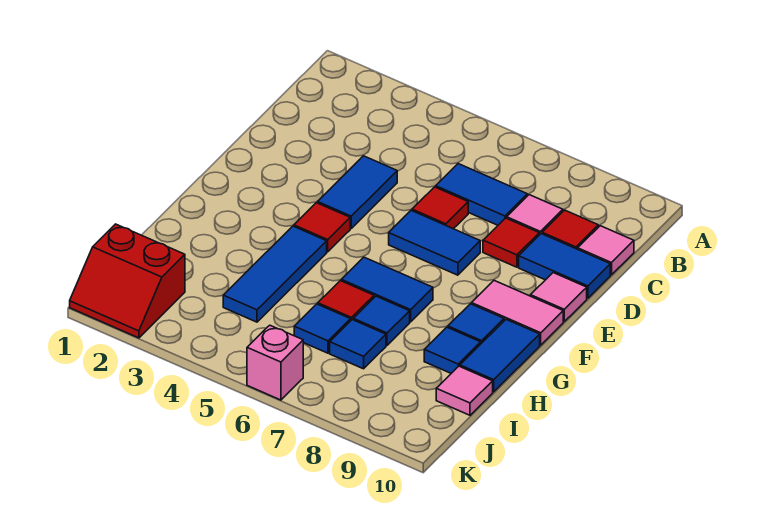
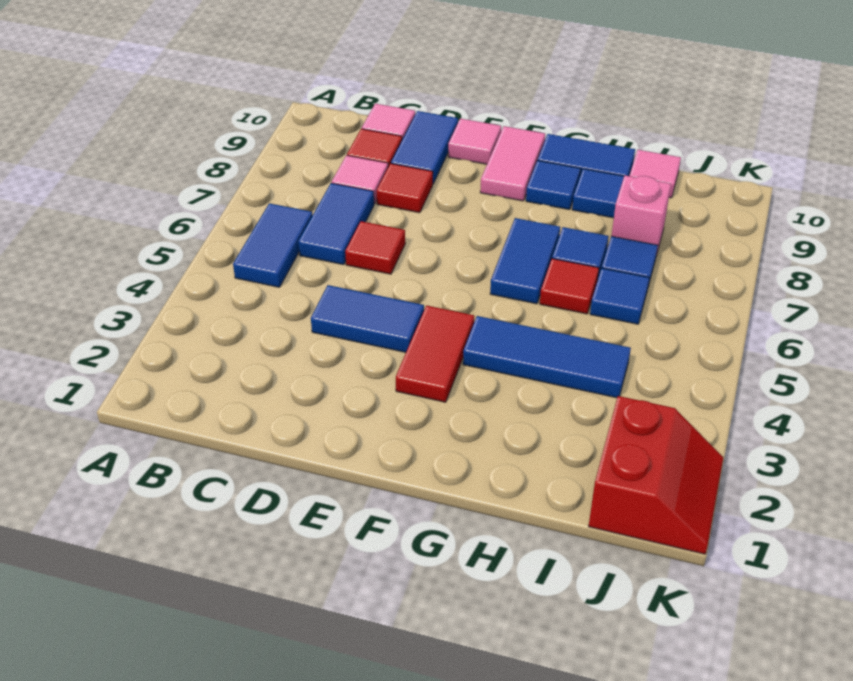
blue tile E6:E7 level 1 -> blue tile B5:B6 level 1
red tile F4 level 1 -> red tile F3:F4 level 1
pink brick K6 level 1 -> pink brick I8 level 1

